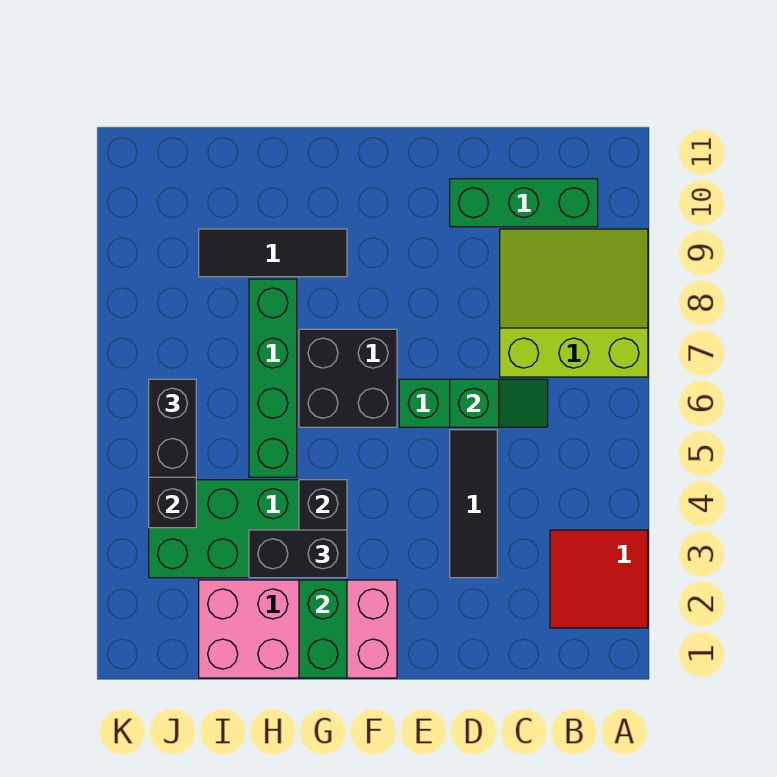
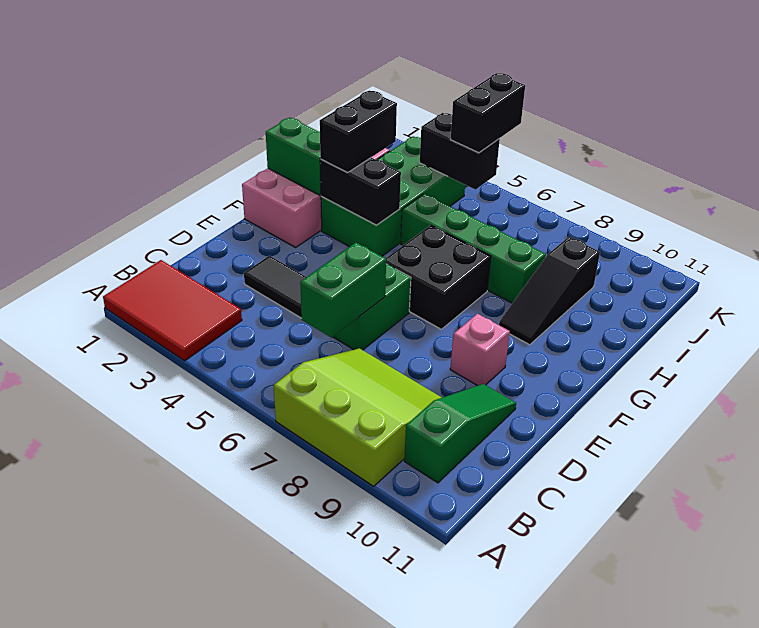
red tile A2:B3 level 1 -> red tile A1:B3 level 1
lime slope A7:C9 level 1 top 7 -> lime slope A7:C9 level 1 top A
green brick B10:D10 level 1 -> green slope B10:D10 level 1 top B
green slope C6:D6 level 2 top D -> green brick C6:D6 level 2
none -> pink brick E9 level 1
black tile G9:I9 level 1 -> black slope G9:I9 level 1 top I
black brick J5:J6 level 3 -> black brick J5:K5 level 3

